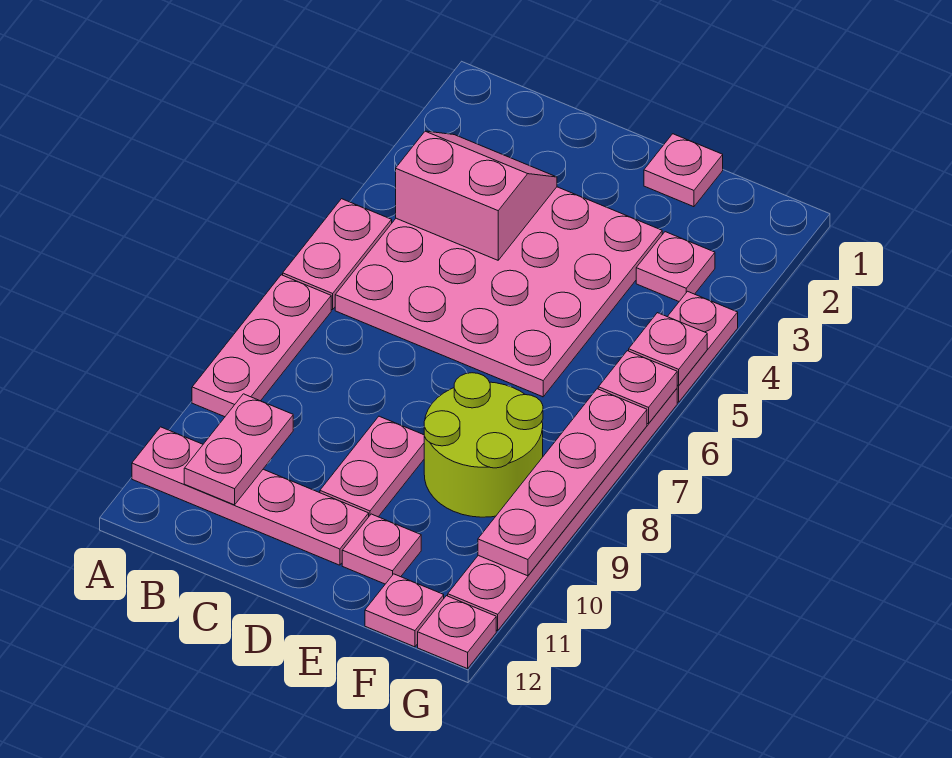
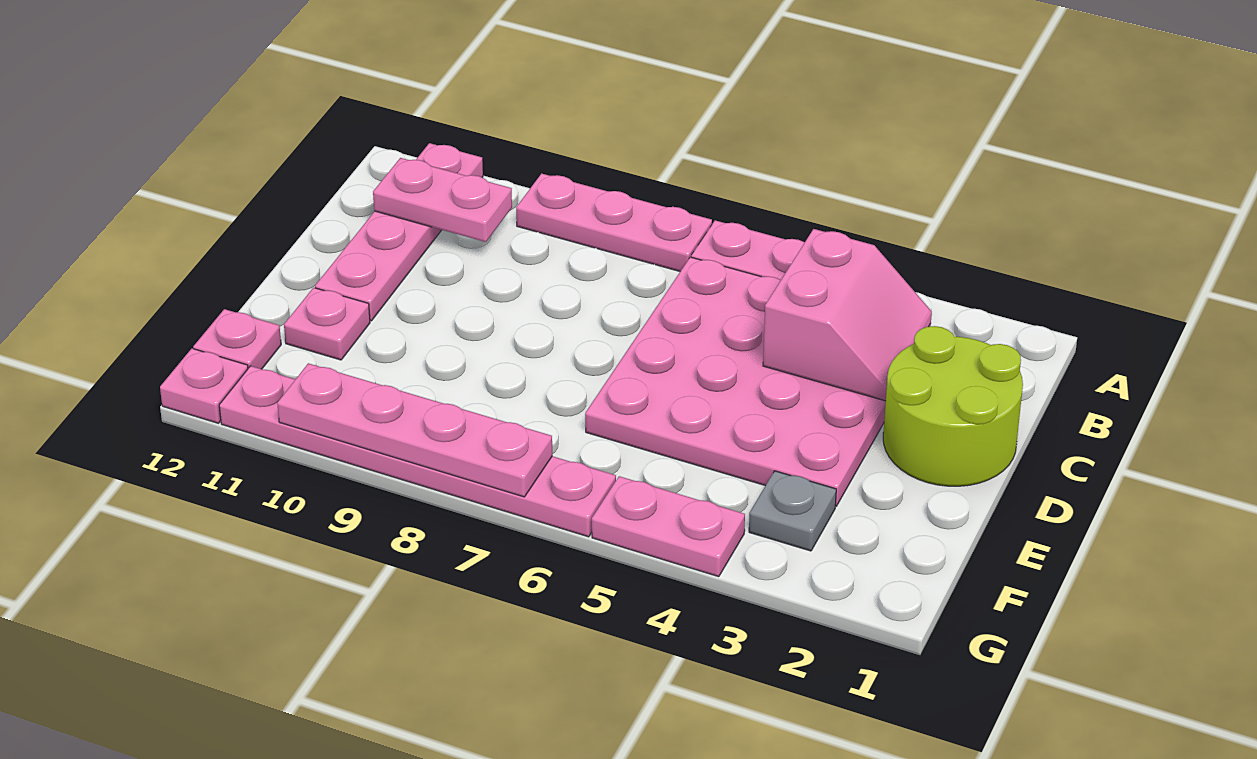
pink plate D9:D10 level 1 -> none
pink plate E1 level 1 -> none
lime round brick E8:F9 level 1 -> lime round brick C1:D2 level 1
pink plate F3 level 1 -> grey plate F3 level 1
pink plate G5 level 2 -> none
pink plate G6 level 2 -> none

